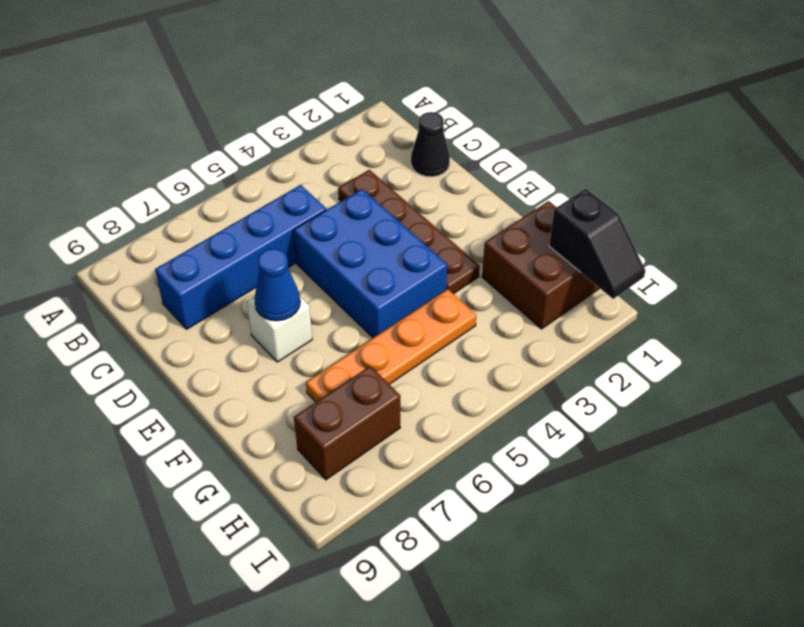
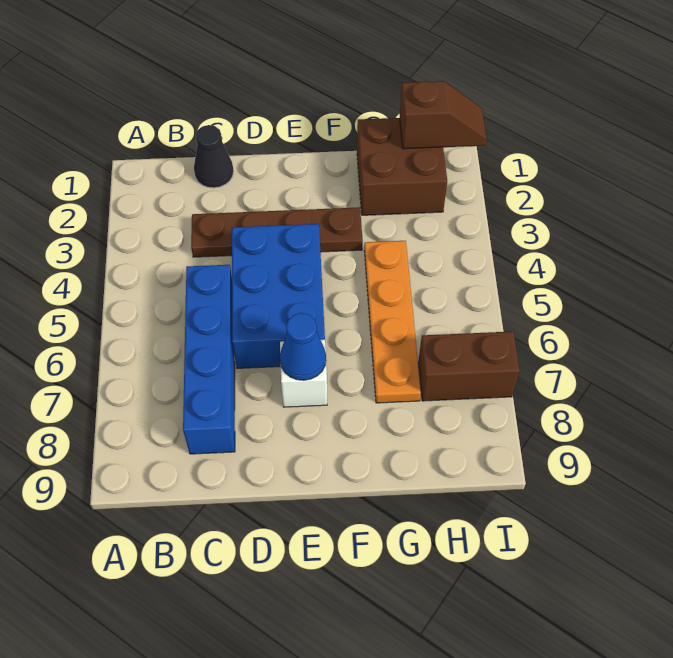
blue brick D4:F5 level 1 -> blue brick D4:E6 level 1
black slope H1:I1 level 2 top H -> brown slope H1:I1 level 2 top H
brown brick H7:H8 level 1 -> brown brick H7:I7 level 1

